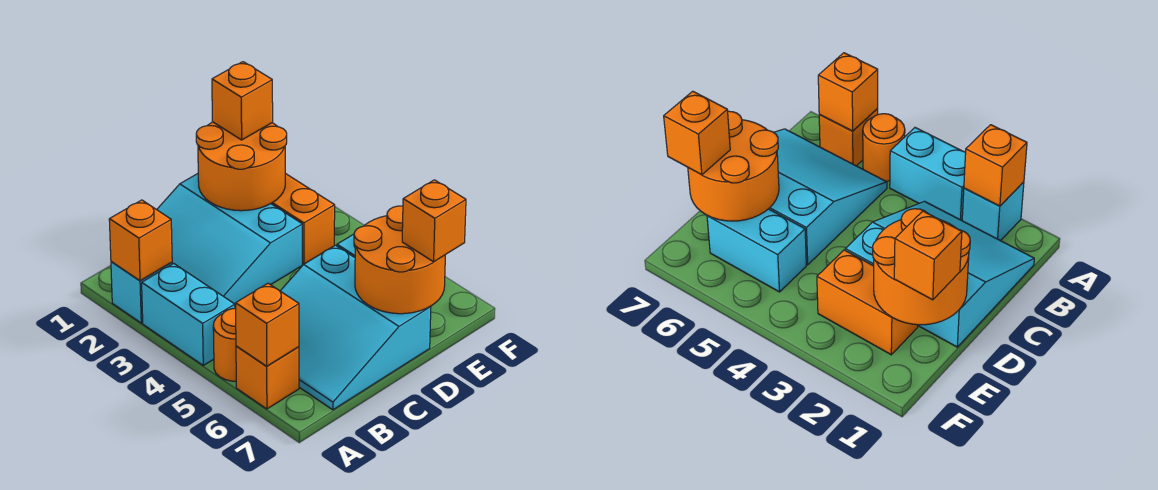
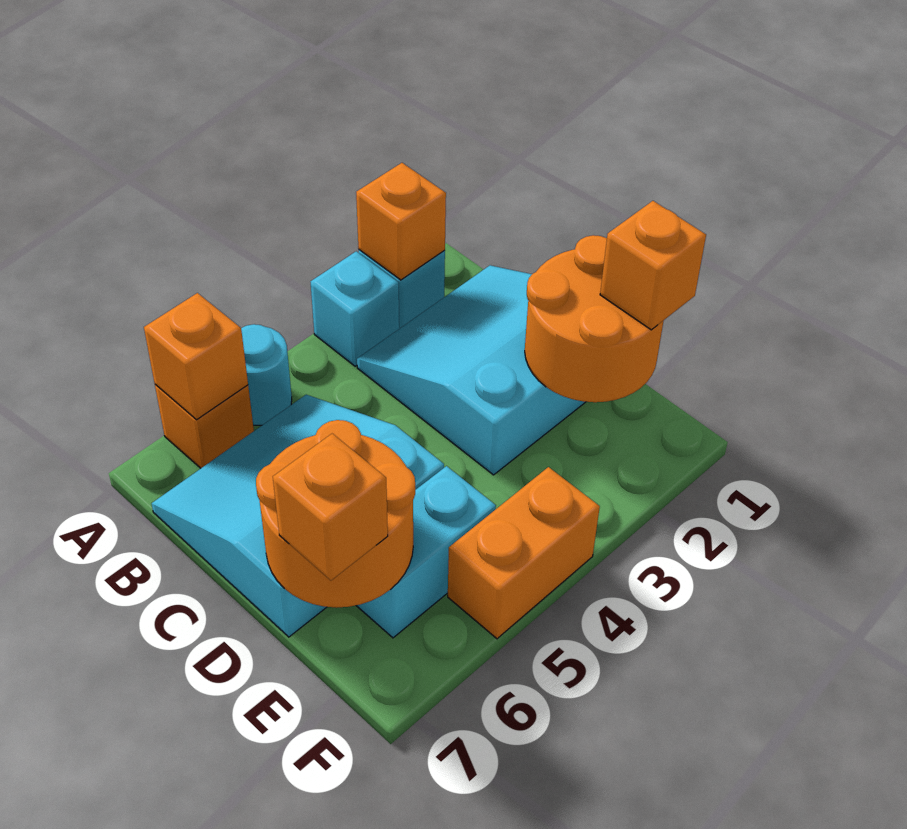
cyan brick A3:A4 level 1 -> cyan brick A3 level 1
orange round brick A5 level 1 -> cyan round brick A5 level 1
orange brick E2:E3 level 1 -> orange brick F4:F5 level 1

